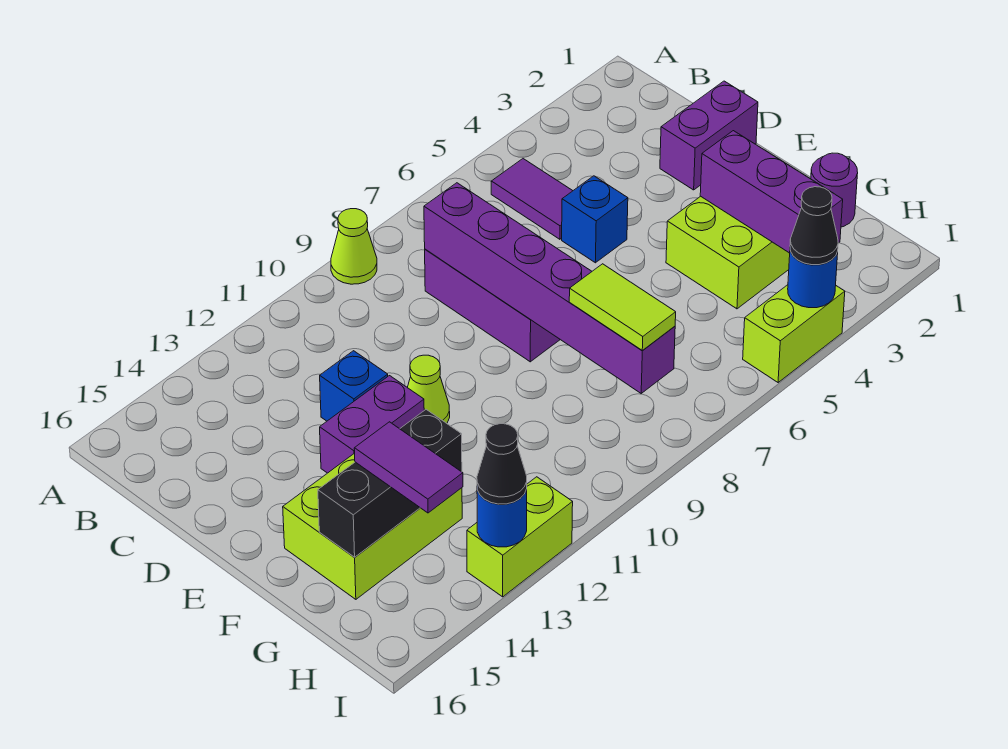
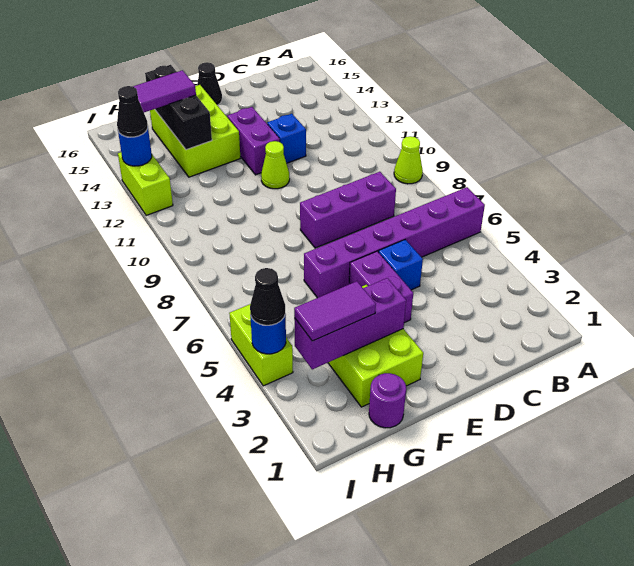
purple tile B5:C5 level 1 -> purple tile G3:H3 level 3
purple brick C8:H8 level 2 -> purple brick A6:F6 level 1
purple brick D1:D2 level 1 -> purple brick E4:E5 level 1
none -> black cone E16 level 1
lime tile G8:H8 level 3 -> none

